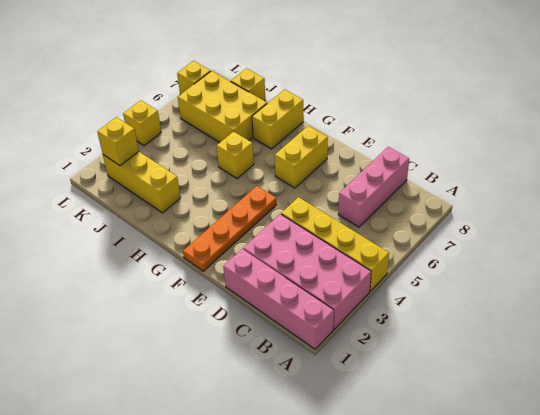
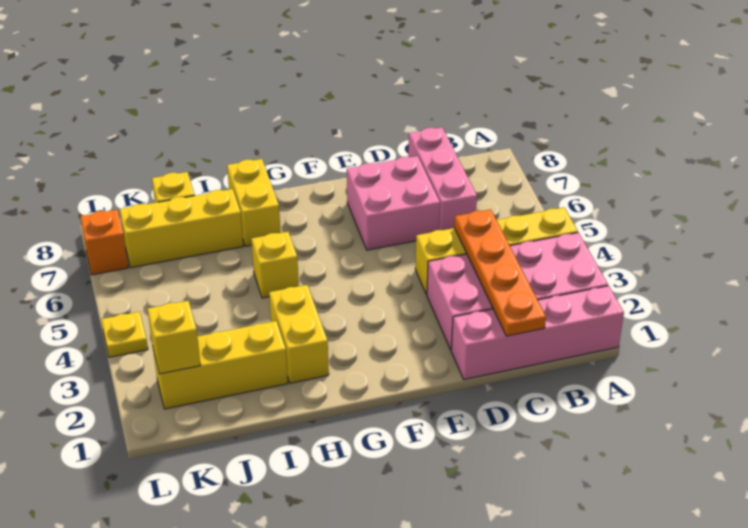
none -> pink brick D6:E7 level 1
orange plate F1:F4 level 1 -> orange plate C1:C4 level 2
yellow brick F6:F7 level 1 -> yellow brick H2:H3 level 1
yellow brick I6:K7 level 1 -> yellow brick I7:K7 level 1
yellow brick L4 level 1 -> yellow plate L4 level 1
yellow brick L7 level 1 -> orange brick L7 level 1

